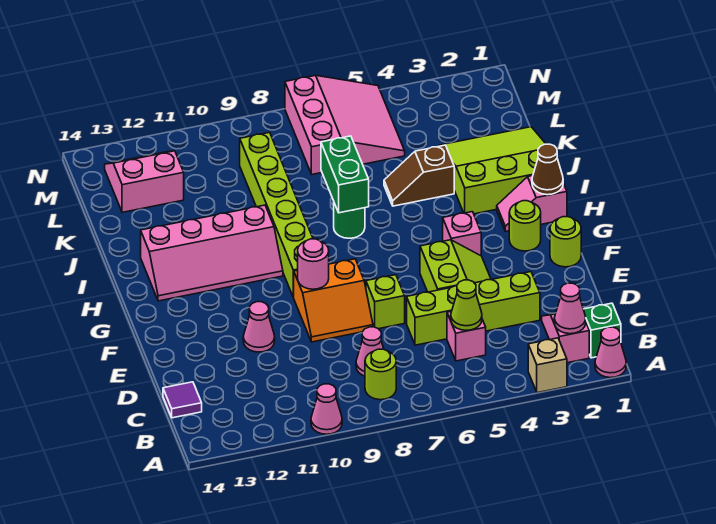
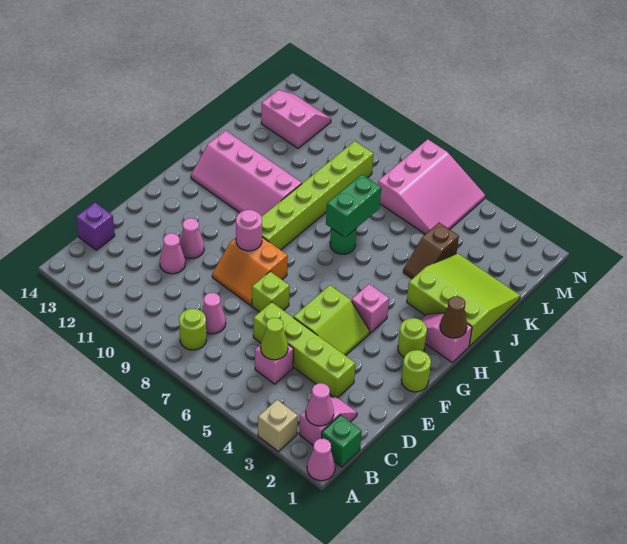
pink cone A10 level 1 -> pink cone D11 level 1
purple tile C14 level 1 -> purple brick C14 level 1
brown slope J4:J5 level 1 top 4 -> brown slope J4:K4 level 1 top K

